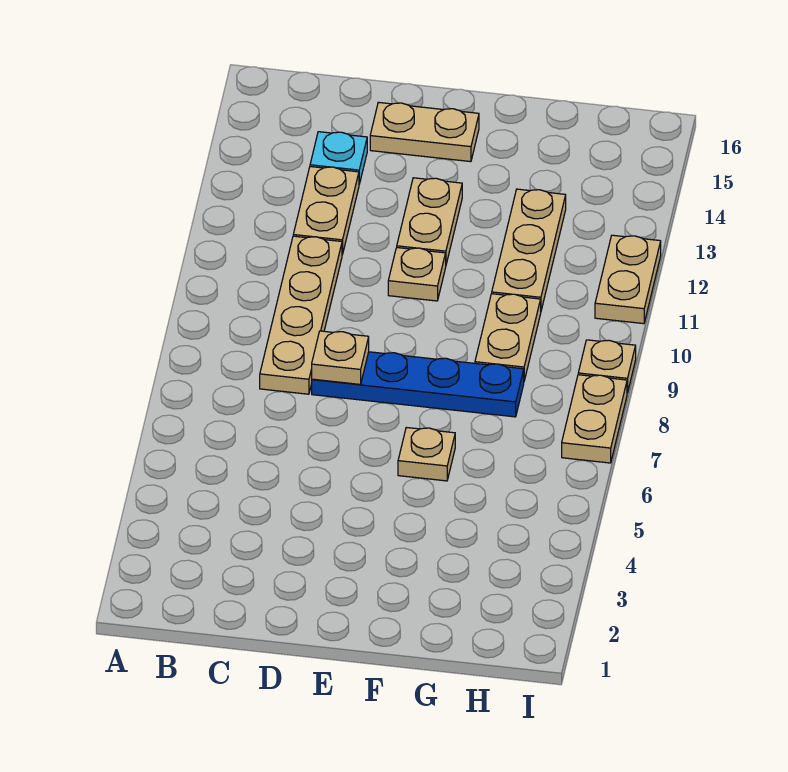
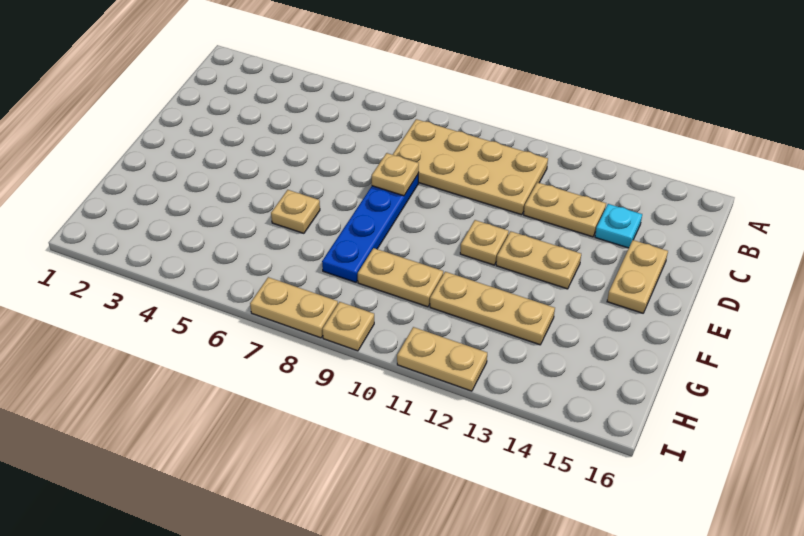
tan plate C8:C11 level 1 -> tan plate B8:C11 level 1

